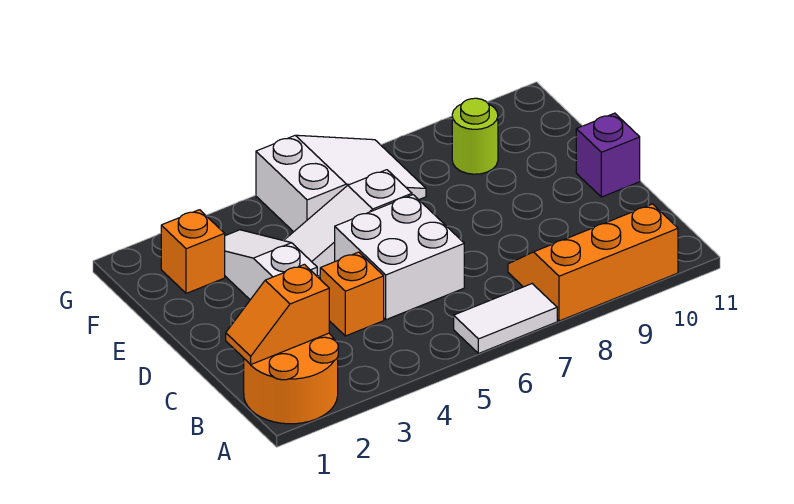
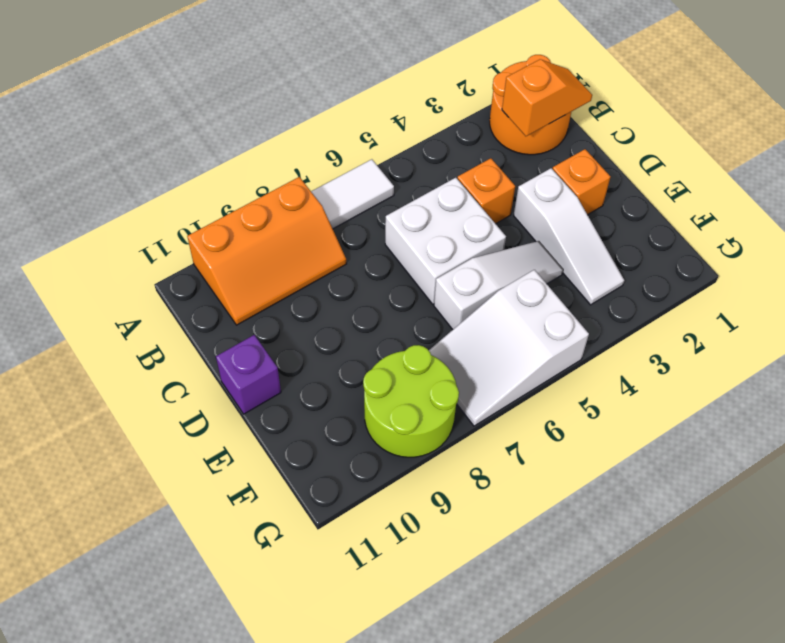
orange brick F2 level 1 -> orange brick D2 level 1
lime round brick F9 level 1 -> lime round brick F8:G9 level 1

